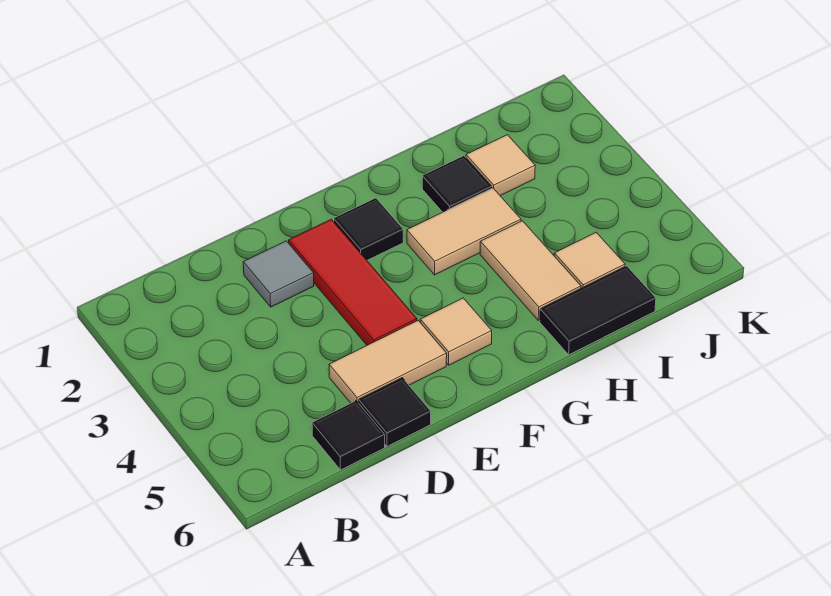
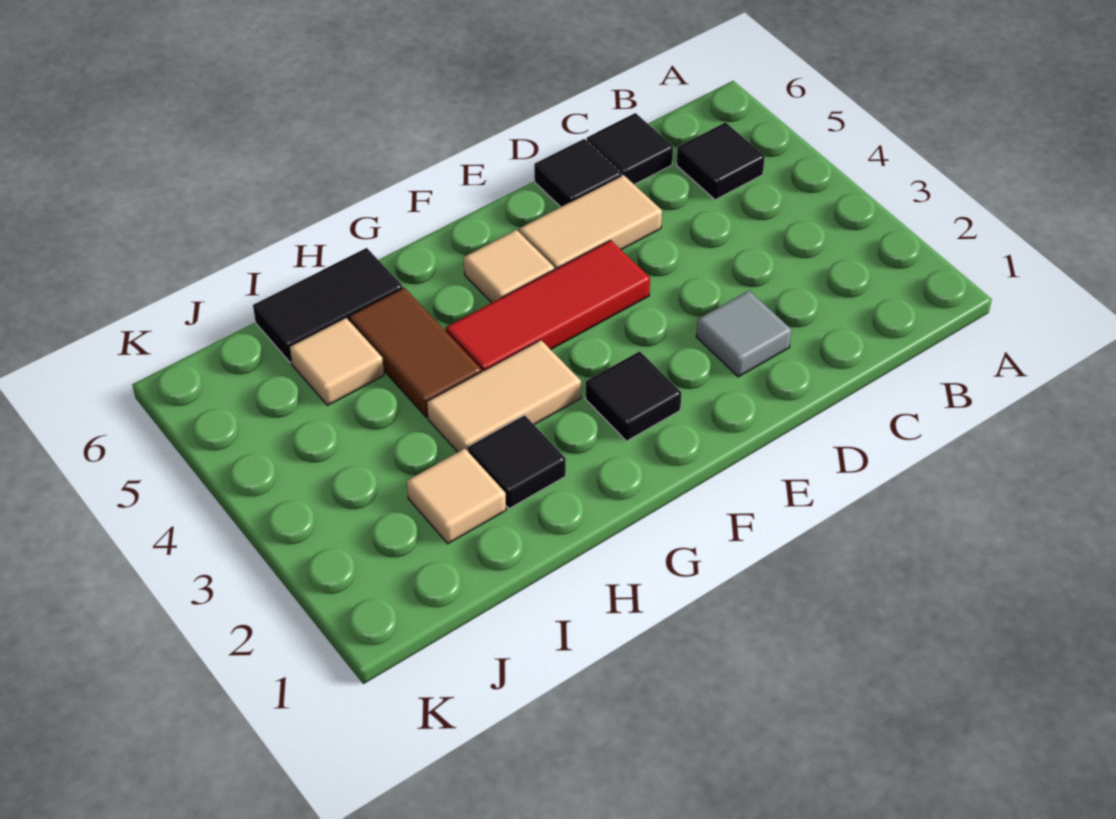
none -> black tile B5 level 1
red tile E2:E4 level 1 -> red tile E4:G4 level 1
tan tile H4:H5 level 1 -> brown tile H4:H5 level 1

